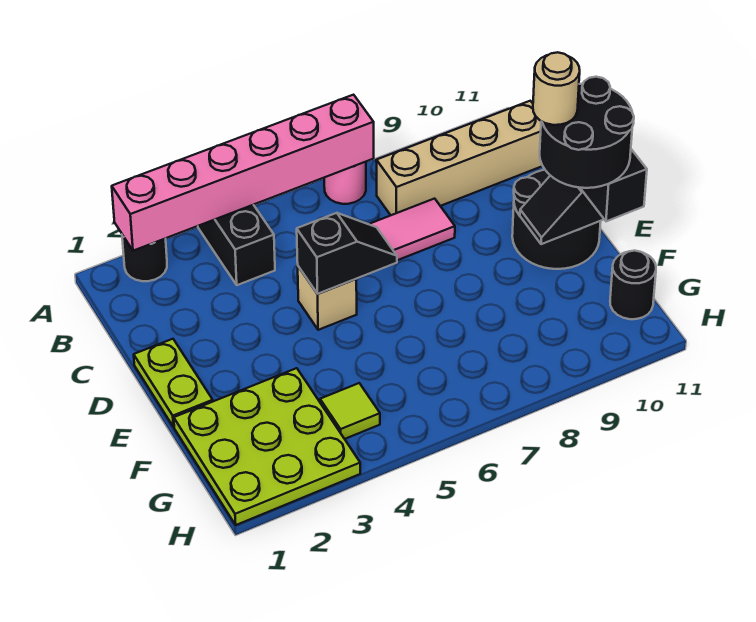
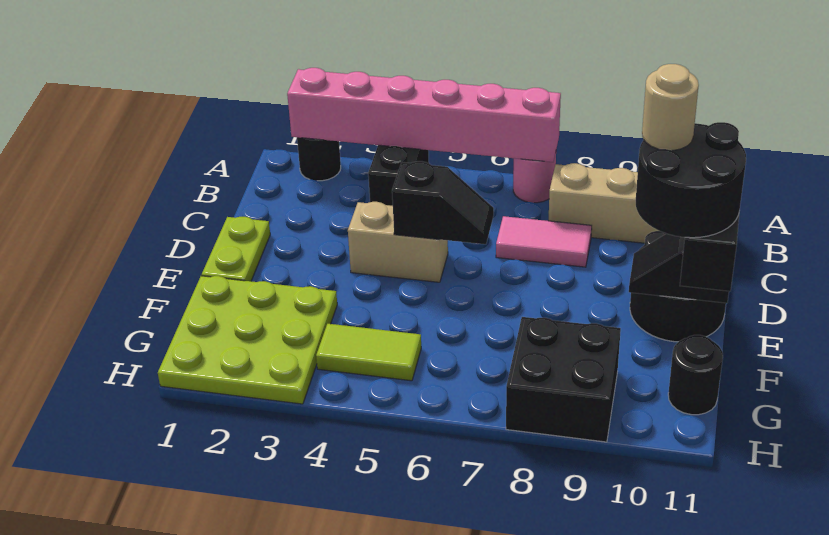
tan brick D5 level 1 -> tan brick D4:D5 level 1
lime tile G4 level 1 -> lime tile G4:G5 level 1
none -> black brick G8:H9 level 1

